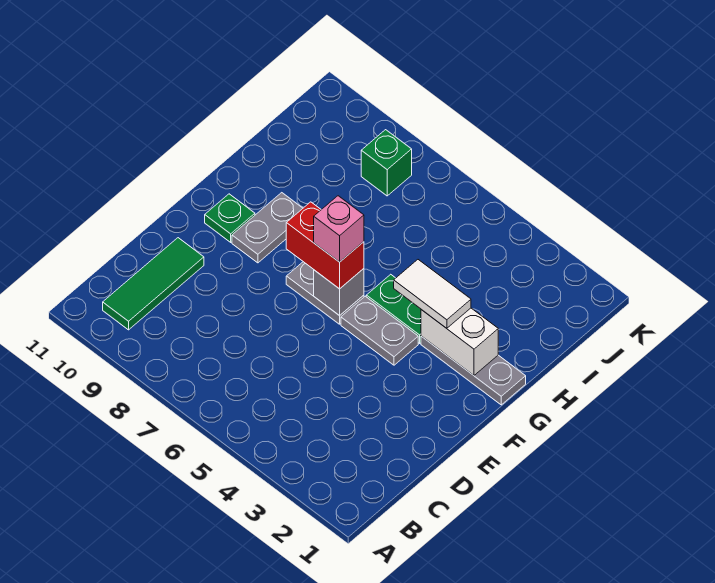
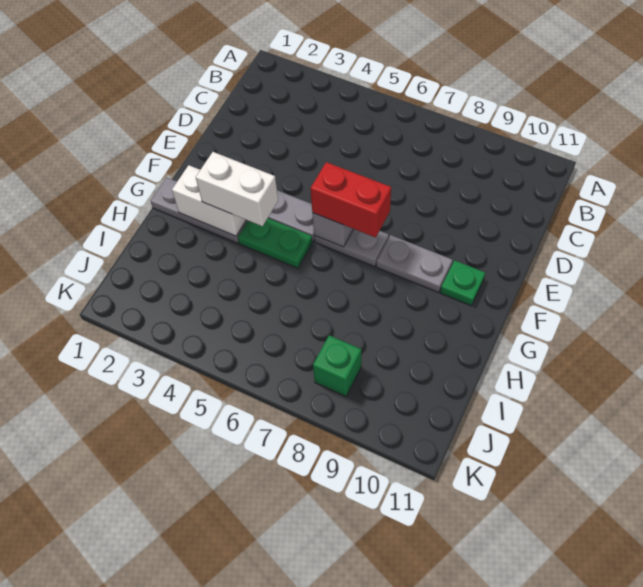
green tile B10:D10 level 1 -> none
pink brick F6 level 4 -> none
grey plate F9:G9 level 1 -> grey plate F8:F9 level 1
white tile G3:G4 level 3 -> white brick G3:G4 level 3

